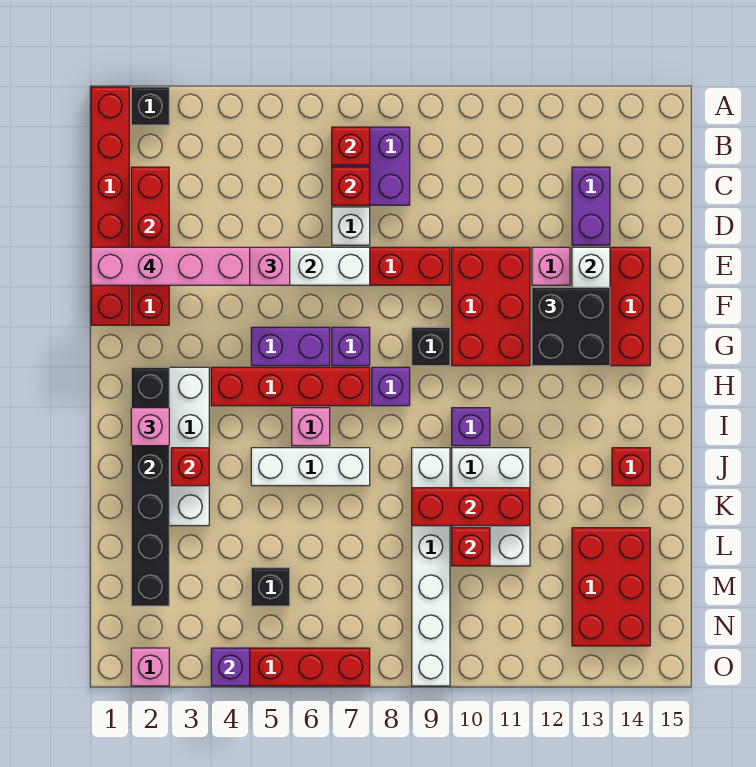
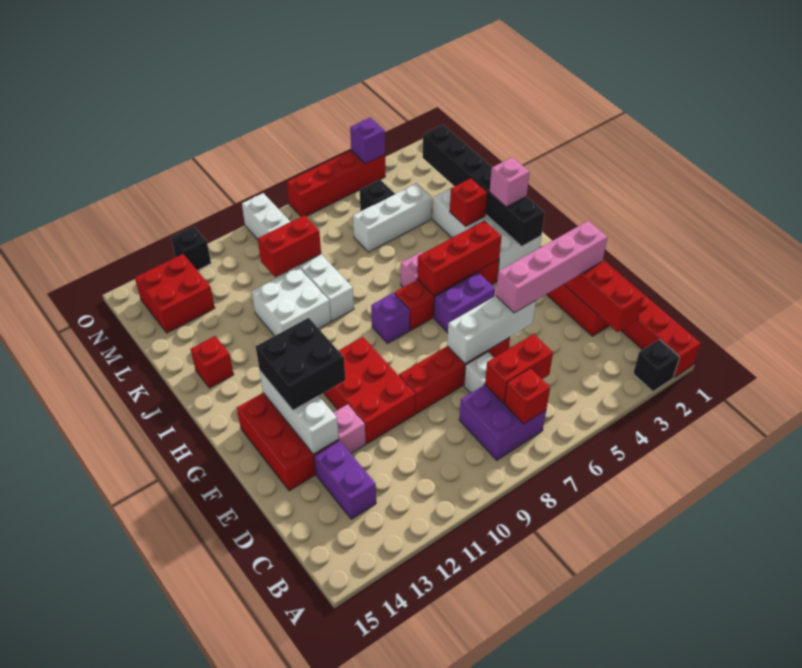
red brick C7 level 2 -> red brick C6:C7 level 2
pink brick E1:E4 level 4 -> none
purple brick G7 level 1 -> none
black brick G9 level 1 -> black brick O12 level 1
purple brick I10 level 1 -> none
white brick J5:J7 level 1 -> white brick L4:L6 level 1
white brick J10:L11 level 1 -> white brick J10:K11 level 1
red brick K9:K11 level 2 -> red brick H4:H6 level 2
red brick L10 level 2 -> red brick L9:L10 level 2
red brick L13:N14 level 1 -> red brick M13:N14 level 1
pink brick O2 level 1 -> none

